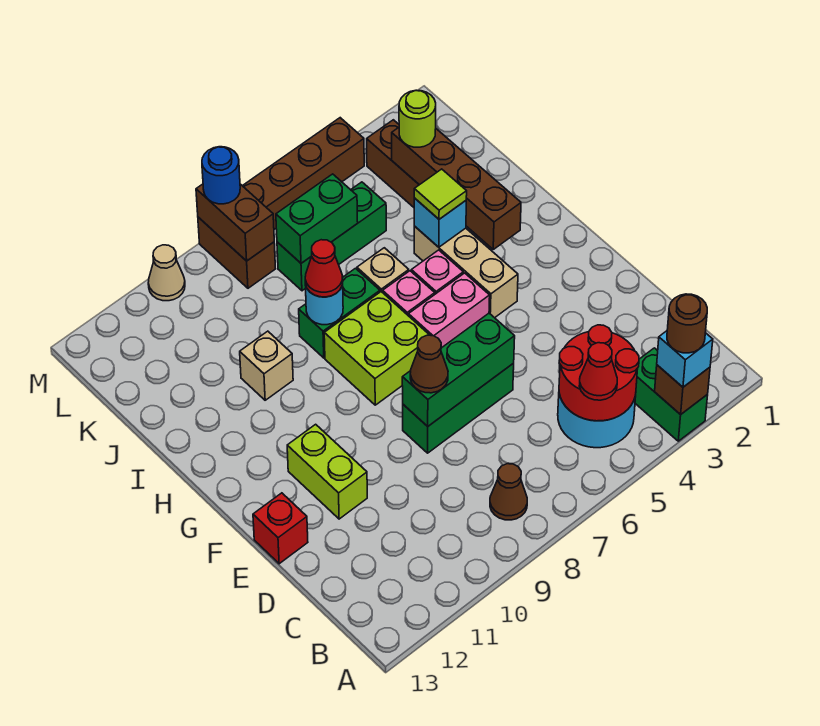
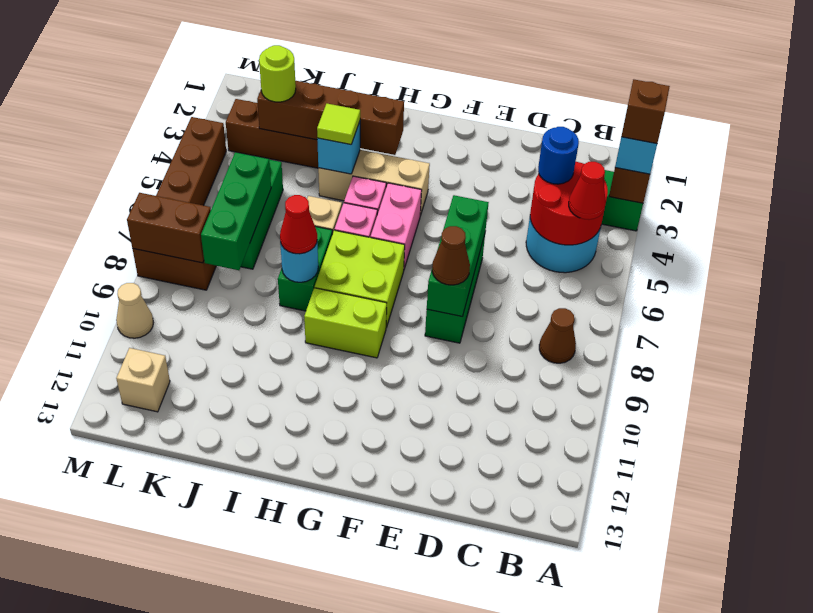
brown round brick A3 level 4 -> brown brick A3 level 4
lime brick E11:F11 level 1 -> lime brick G9:H9 level 1
red brick E13 level 1 -> none
tan brick I10 level 1 -> tan brick L12 level 1
green brick K6:K7 level 2 -> green brick K6:K8 level 2
blue round brick M8 level 3 -> blue round brick C4 level 3

